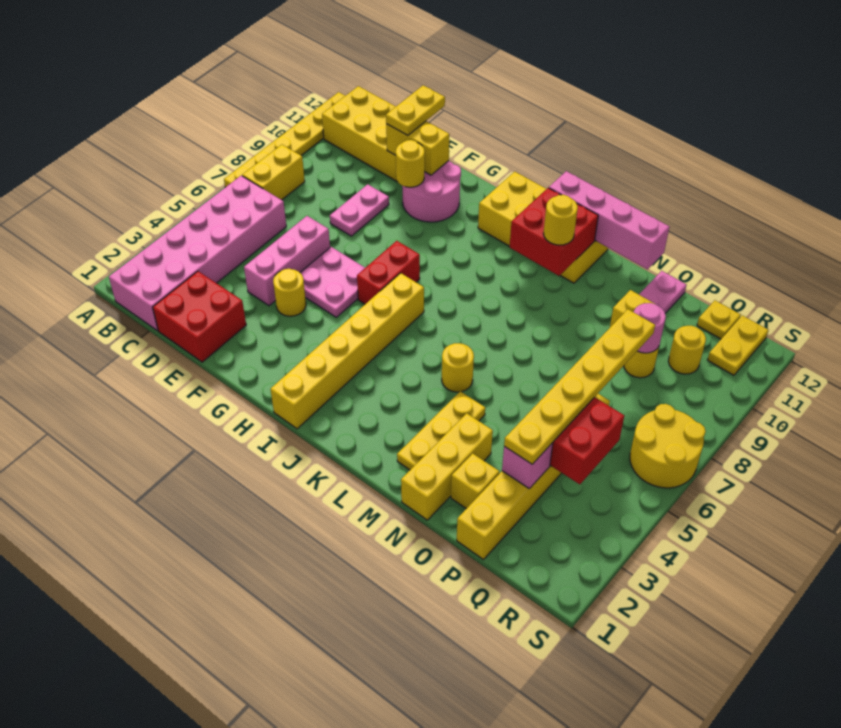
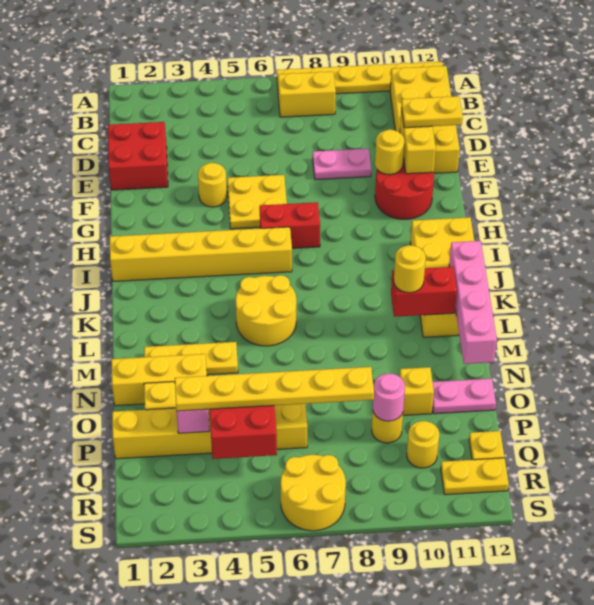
pink brick B1:C6 level 1 -> none
pink brick E4:E6 level 1 -> none
pink plate F5:G6 level 1 -> yellow plate F5:G6 level 1
pink round brick F10:G11 level 1 -> red round brick F10:G11 level 1
red brick K10:L11 level 2 -> red brick L10:L11 level 2
yellow round brick L5 level 1 -> yellow round brick K5:L6 level 1

